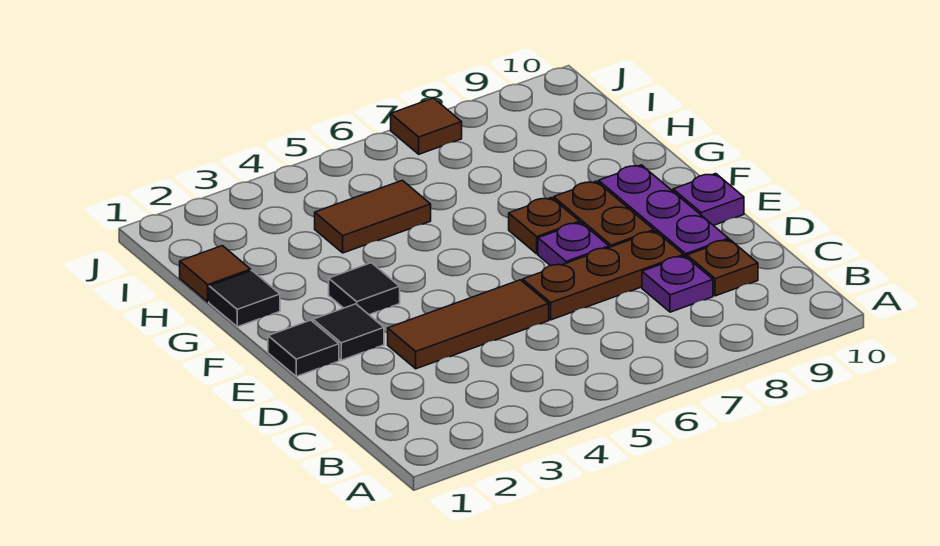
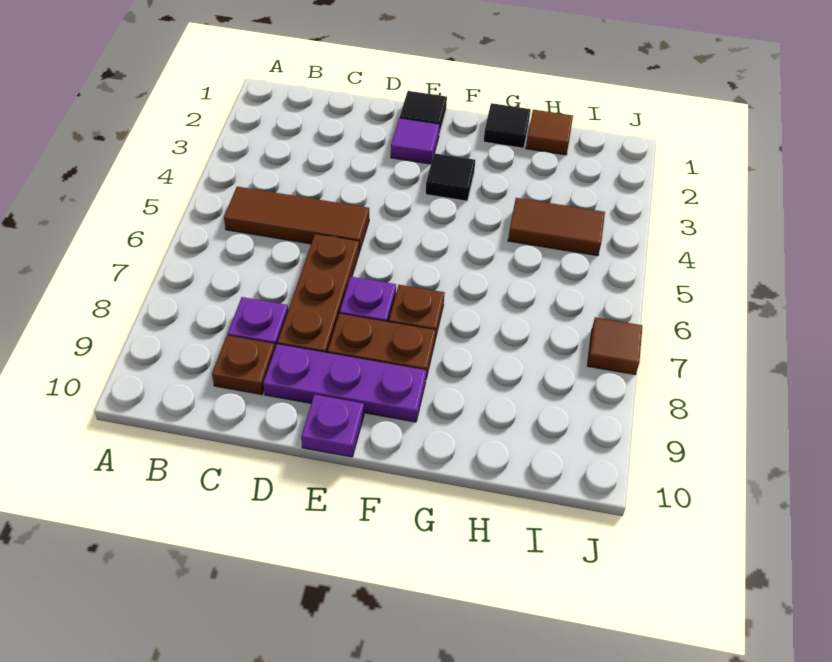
brown tile D3:D5 level 1 -> brown tile B5:D5 level 1
black tile E2 level 1 -> purple tile E2 level 1
brown tile H4:H5 level 1 -> brown tile H4:I4 level 1

